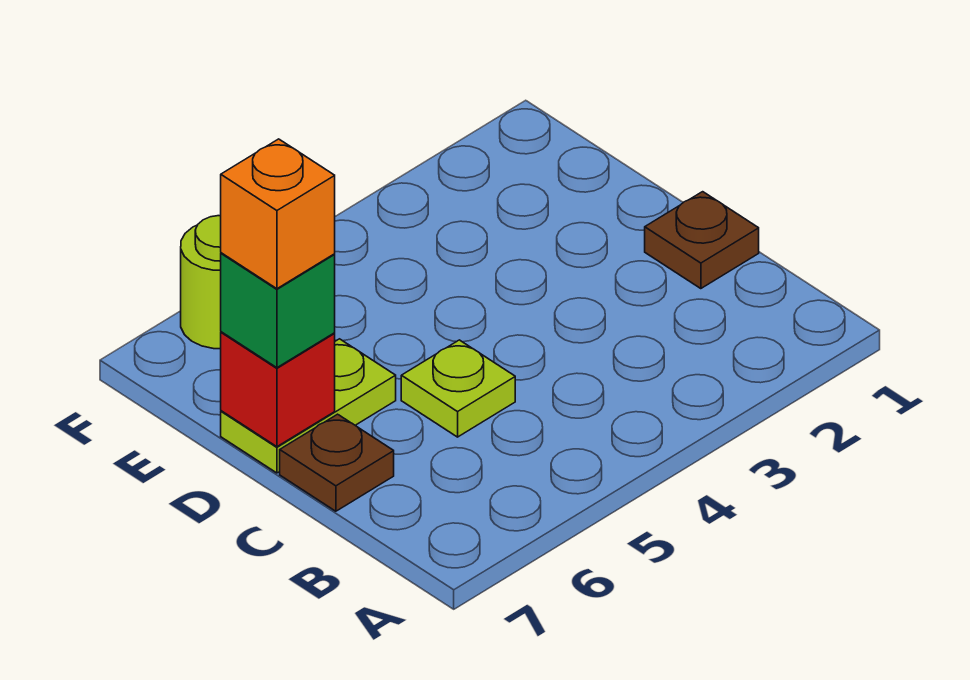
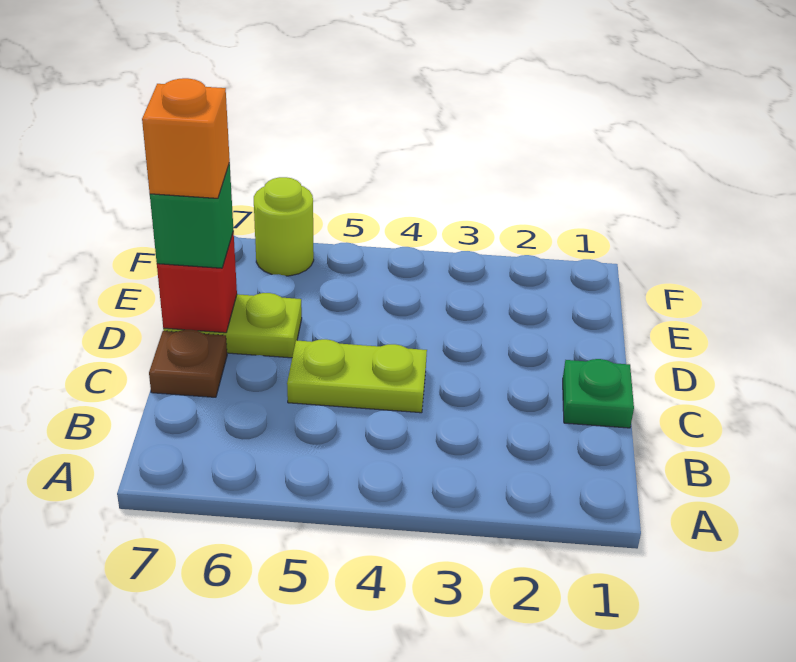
brown plate C1 level 1 -> green plate C1 level 1
lime plate C5 level 1 -> lime plate C4:C5 level 1

